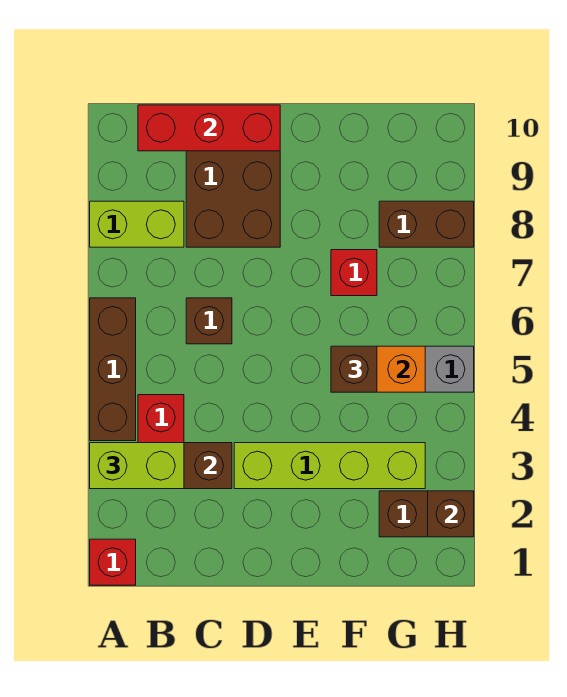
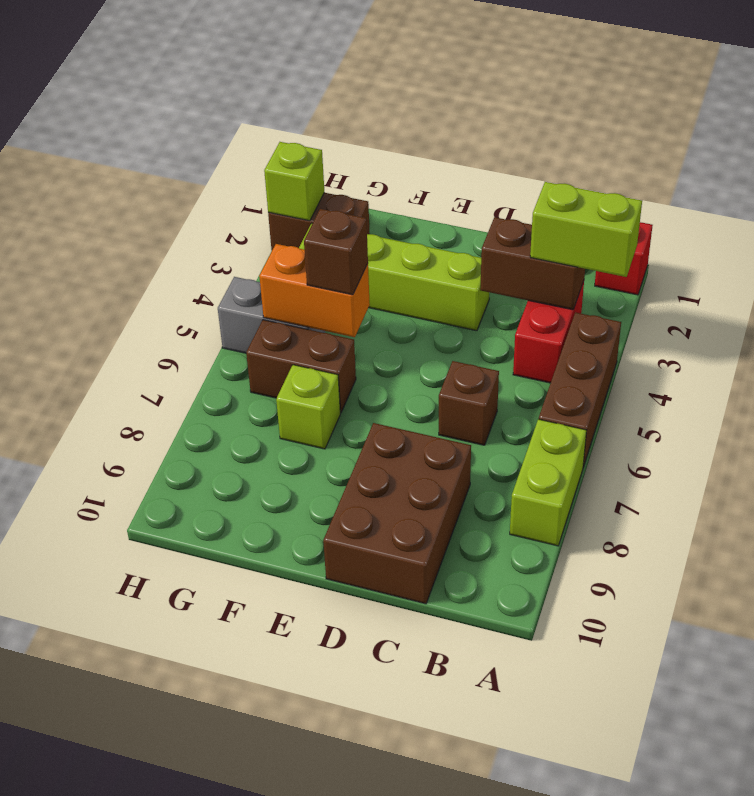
lime brick A8:B8 level 1 -> lime brick A7:A8 level 1
red brick B10:D10 level 2 -> none
red brick F7 level 1 -> lime brick F7 level 1
brown brick G8:H8 level 1 -> brown brick F6:G6 level 1
brown brick H2 level 2 -> lime brick H2 level 2

